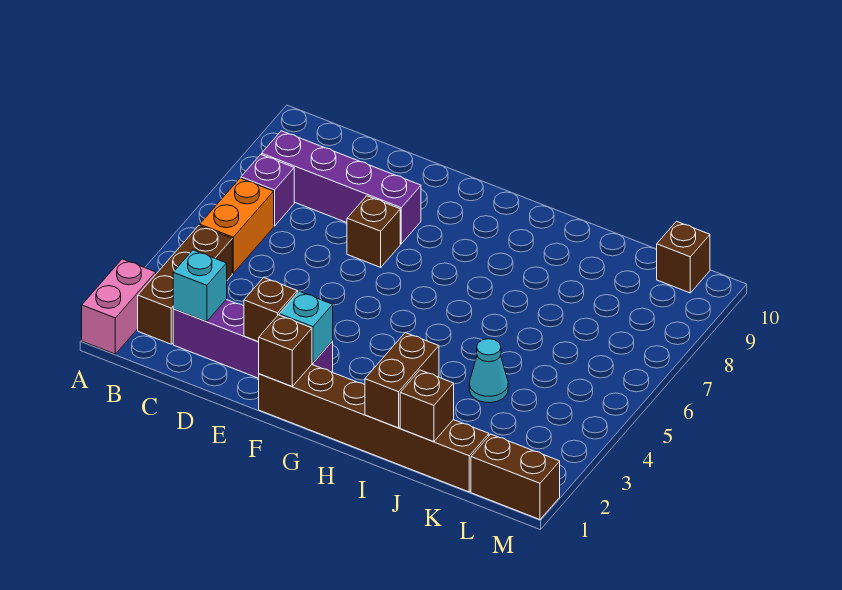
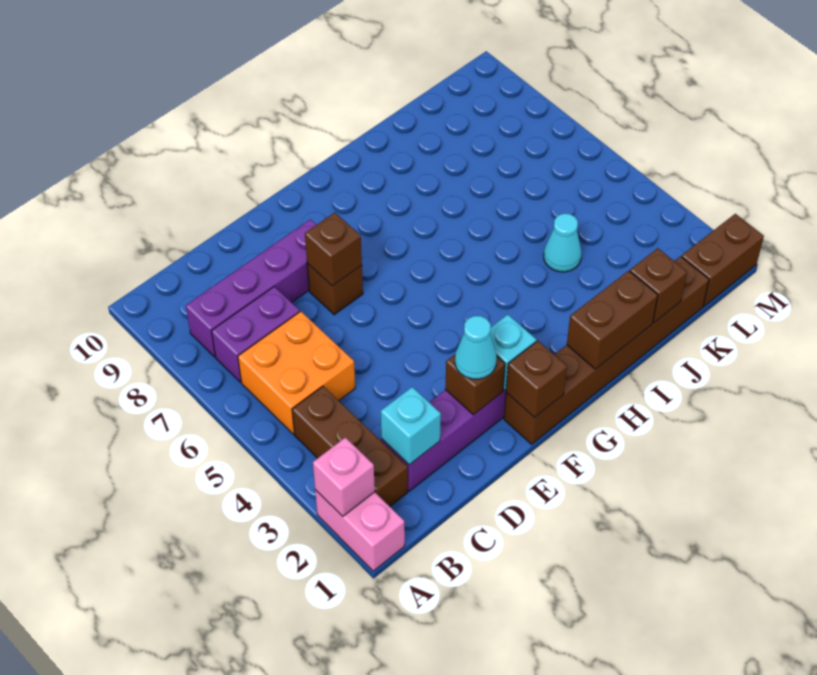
none -> pink brick A2 level 2
orange brick B5:B6 level 1 -> orange brick B5:C6 level 1
purple brick B7 level 1 -> purple brick B7:C7 level 1
none -> cyan cone E2 level 3
brown brick I1:I2 level 2 -> brown brick H1:I1 level 2
brown brick L10 level 1 -> brown brick E7 level 2

